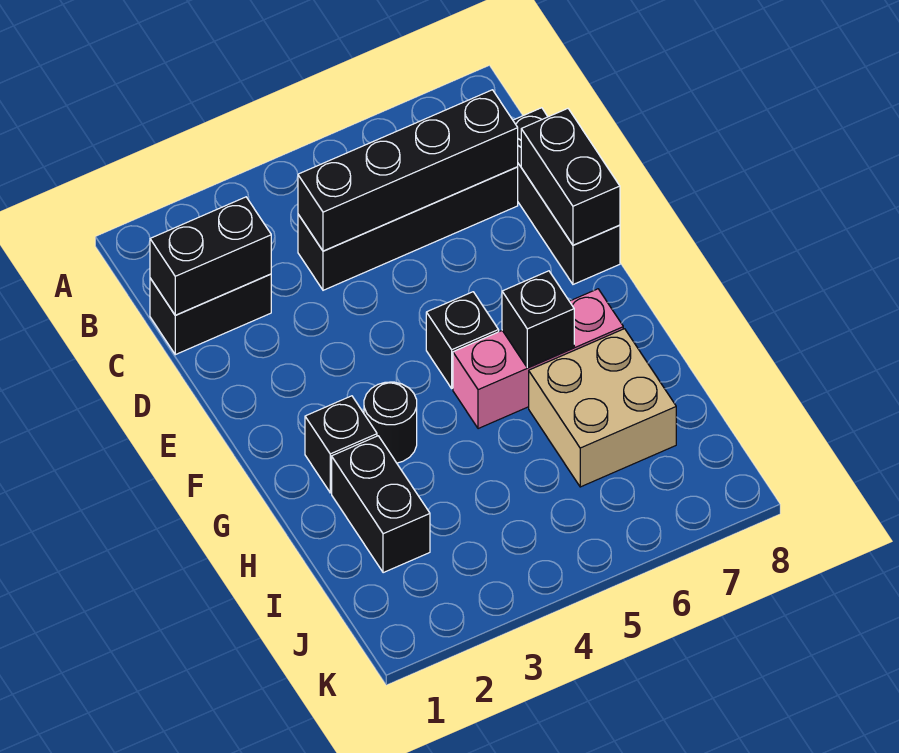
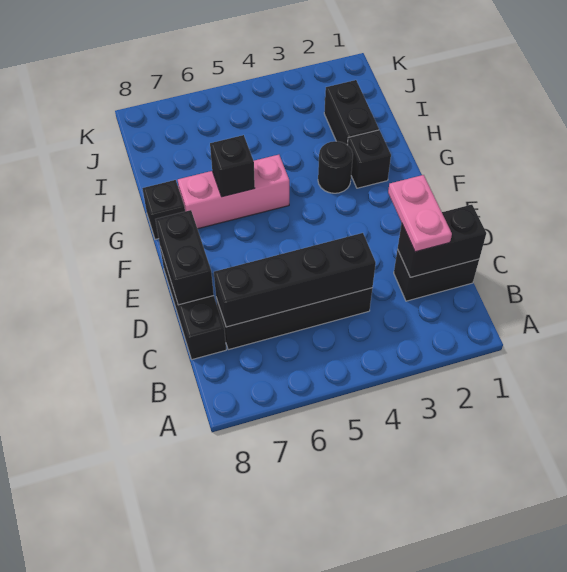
none -> pink plate C2:D2 level 3
black brick F5 level 1 -> black brick G8 level 1
tan brick H6:I7 level 1 -> none

